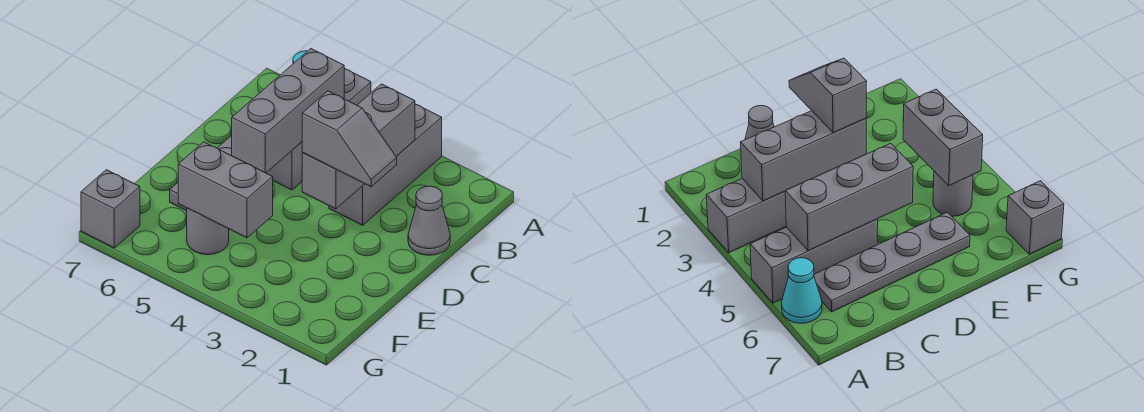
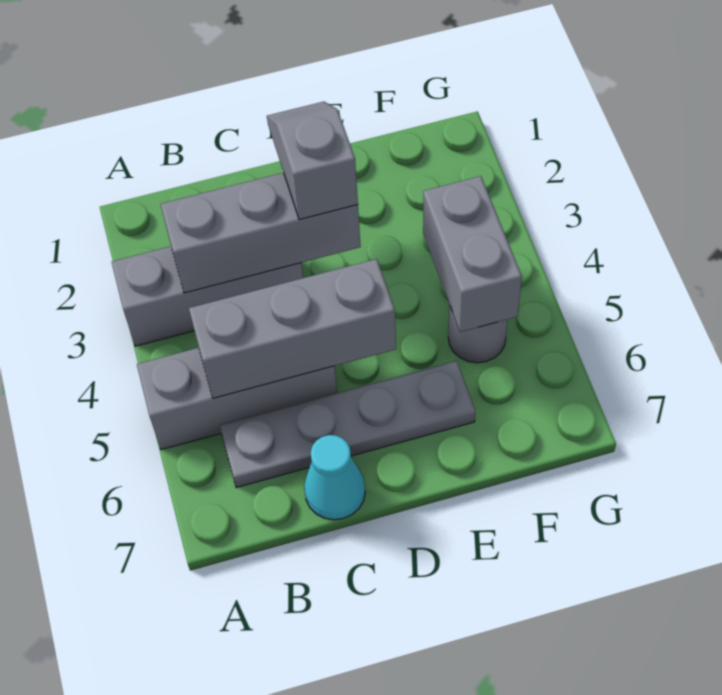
cyan cone A6 level 1 -> cyan cone C7 level 1
grey cone C1 level 1 -> none
grey brick G7 level 1 -> none

